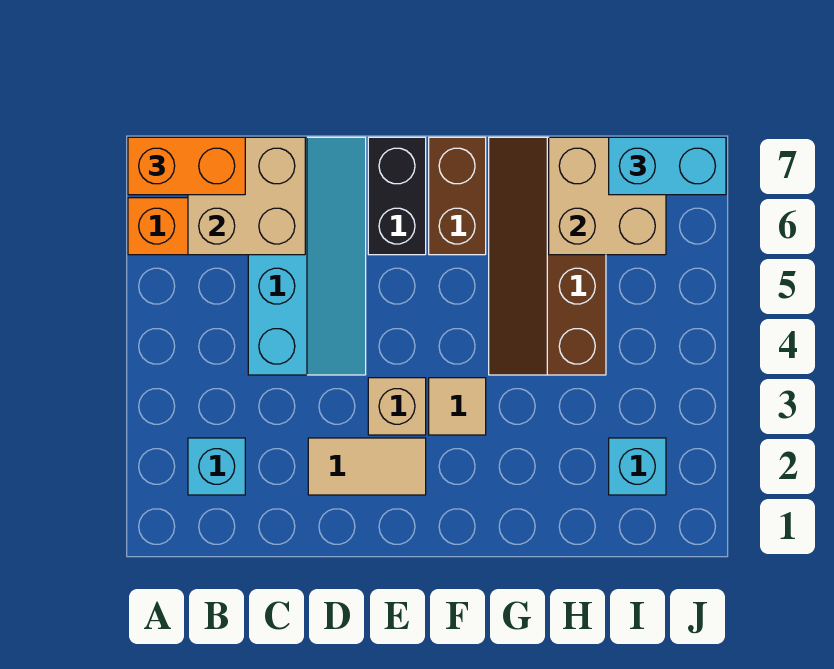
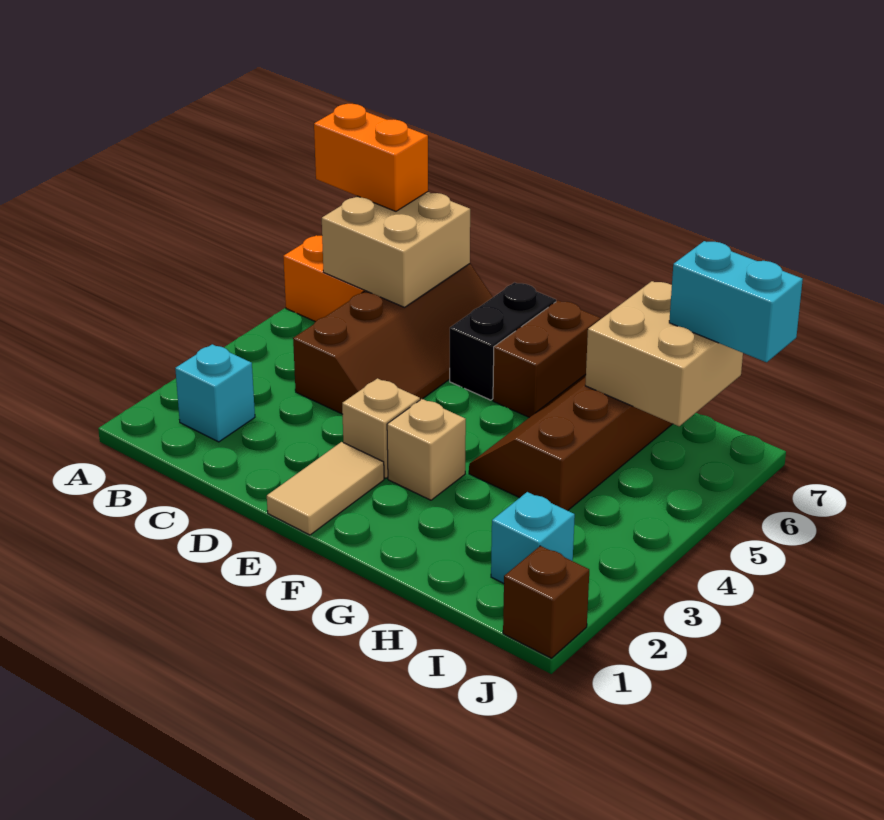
cyan slope C4:D7 level 1 top C -> brown slope C4:D7 level 1 top C
tan tile D2:E2 level 1 -> tan tile E1:E2 level 1
tan tile F3 level 1 -> tan brick F3 level 1
none -> brown brick J1 level 1

